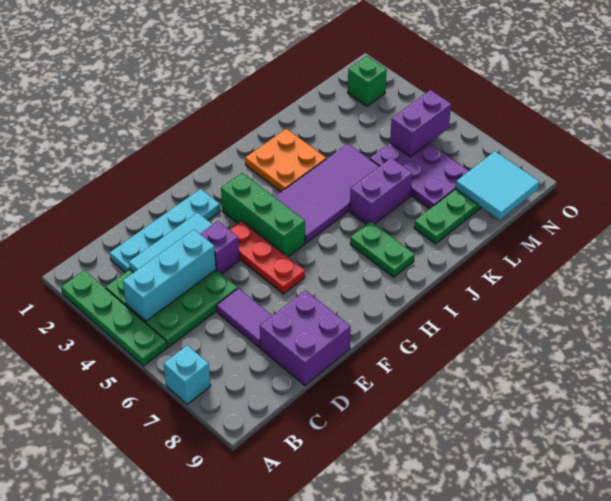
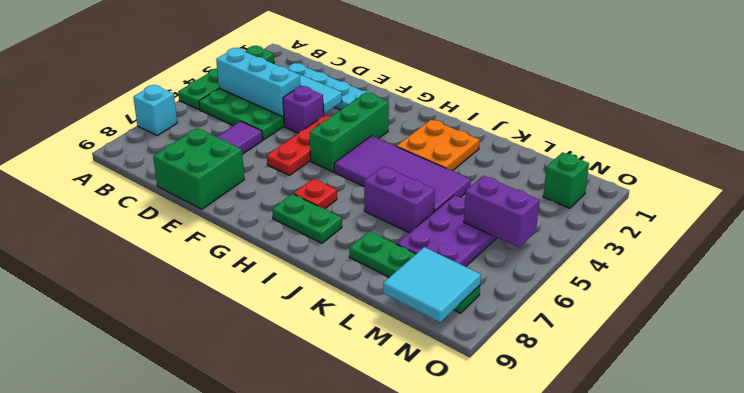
purple brick D8:E9 level 1 -> green brick D8:E9 level 1
none -> red plate H7 level 1
green plate I7:I8 level 1 -> green plate H8:I8 level 1

